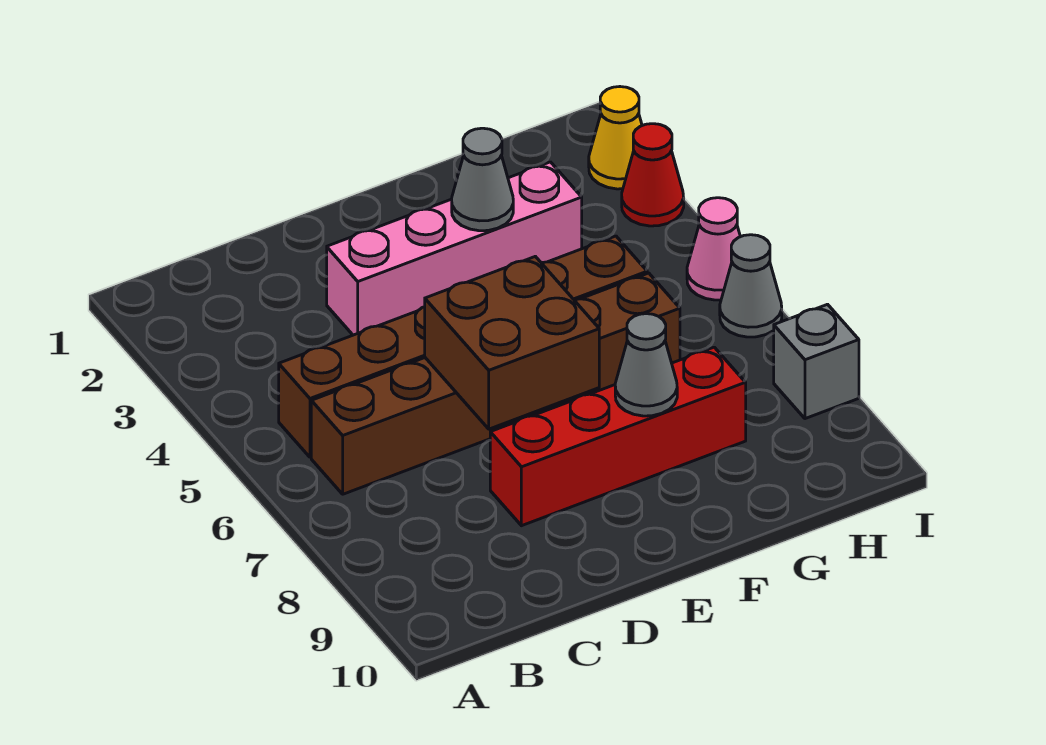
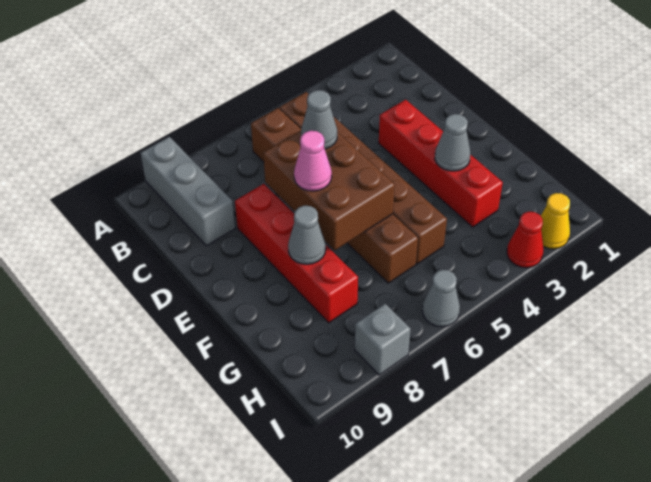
none -> grey brick A9:C9 level 1
pink brick D3:G3 level 1 -> red brick D3:G3 level 1
brown brick D6:E7 level 2 -> brown brick D6:F7 level 2
none -> grey cone D6 level 3
pink cone I5 level 1 -> pink cone E7 level 3

